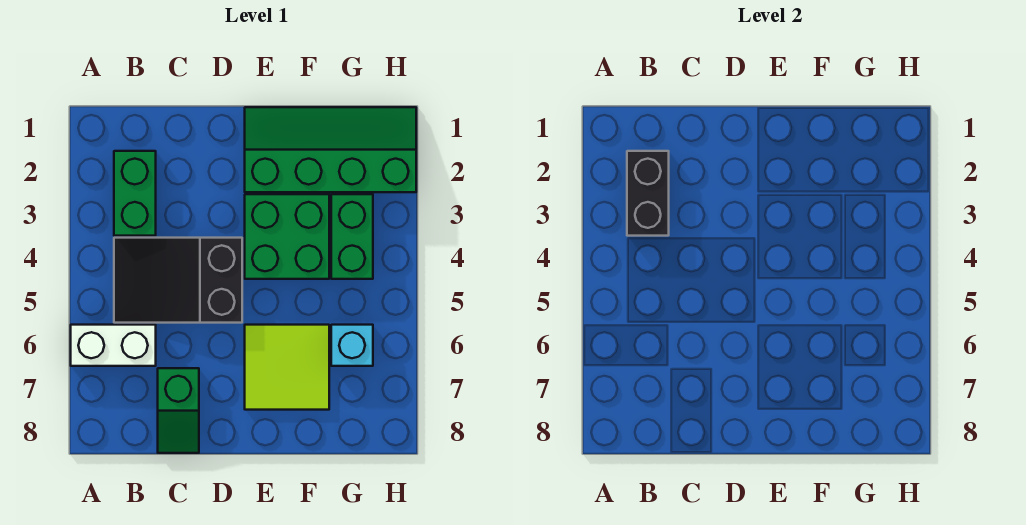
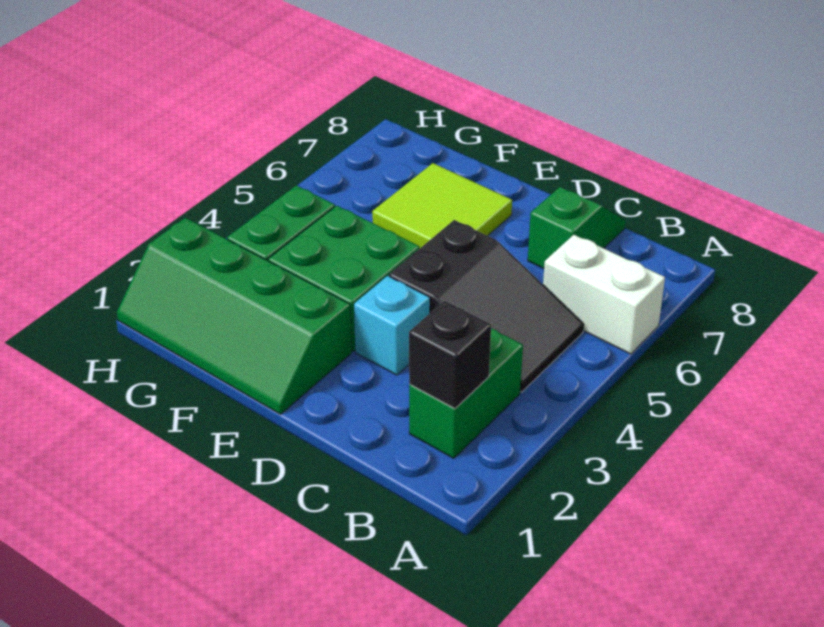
black brick B2:B3 level 2 -> black brick B2 level 2
cyan brick G6 level 1 -> cyan brick D3 level 1

